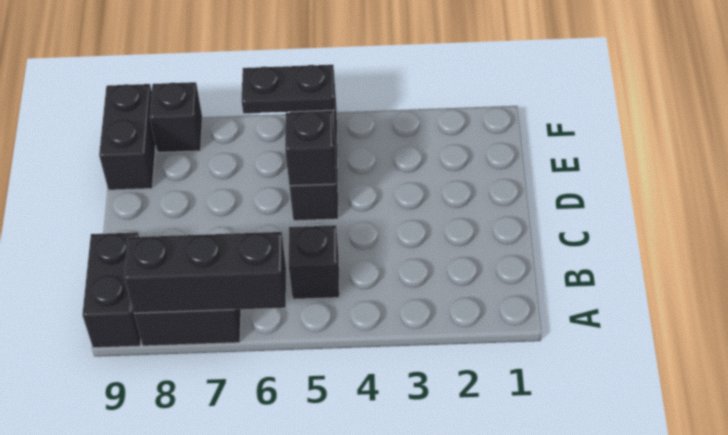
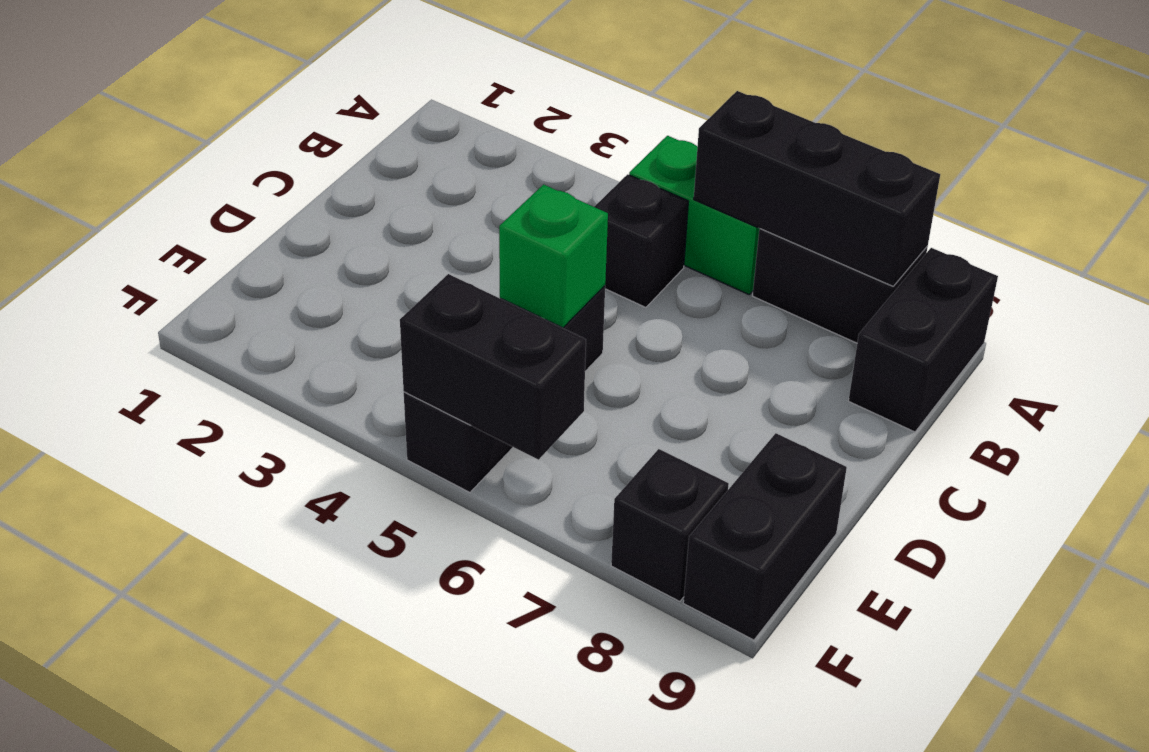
none -> green brick A5:A6 level 1
black brick D5 level 2 -> green brick D5 level 2
black plate F5:F6 level 2 -> black brick F5:F6 level 2

